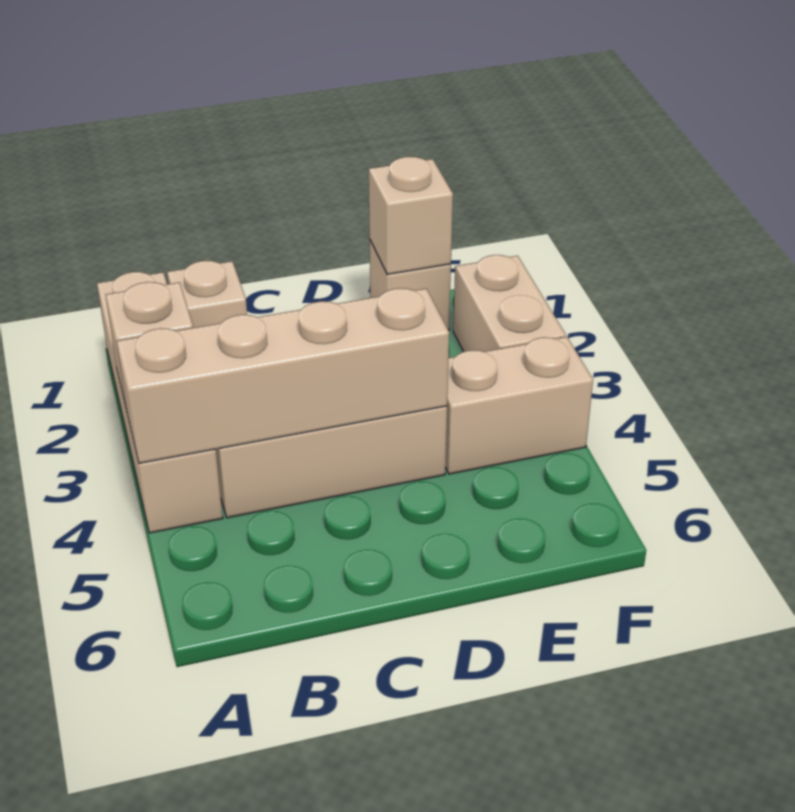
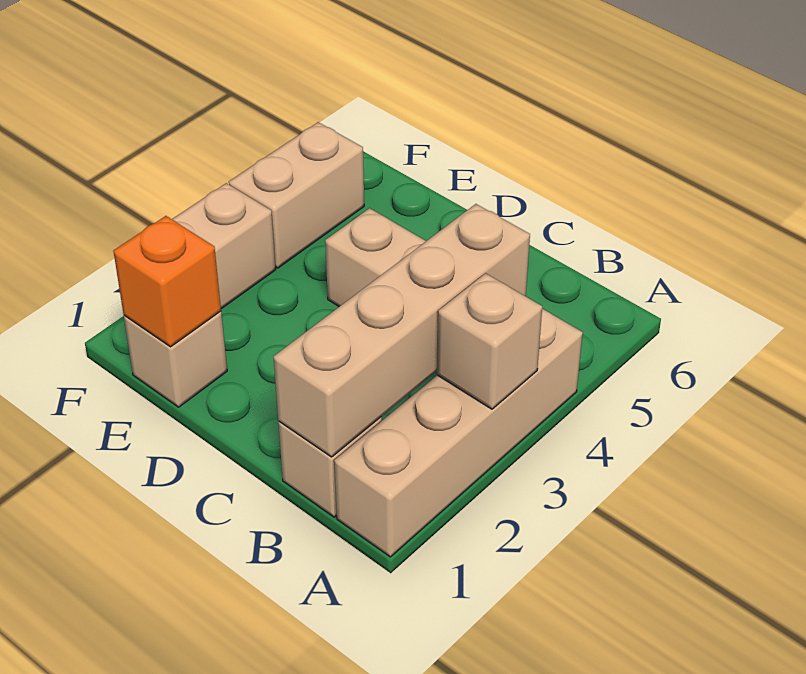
tan brick A4:D4 level 2 -> tan brick B1:B4 level 2
tan brick E1 level 2 -> orange brick E1 level 2
tan brick E4:F4 level 1 -> tan brick F4:F5 level 1

